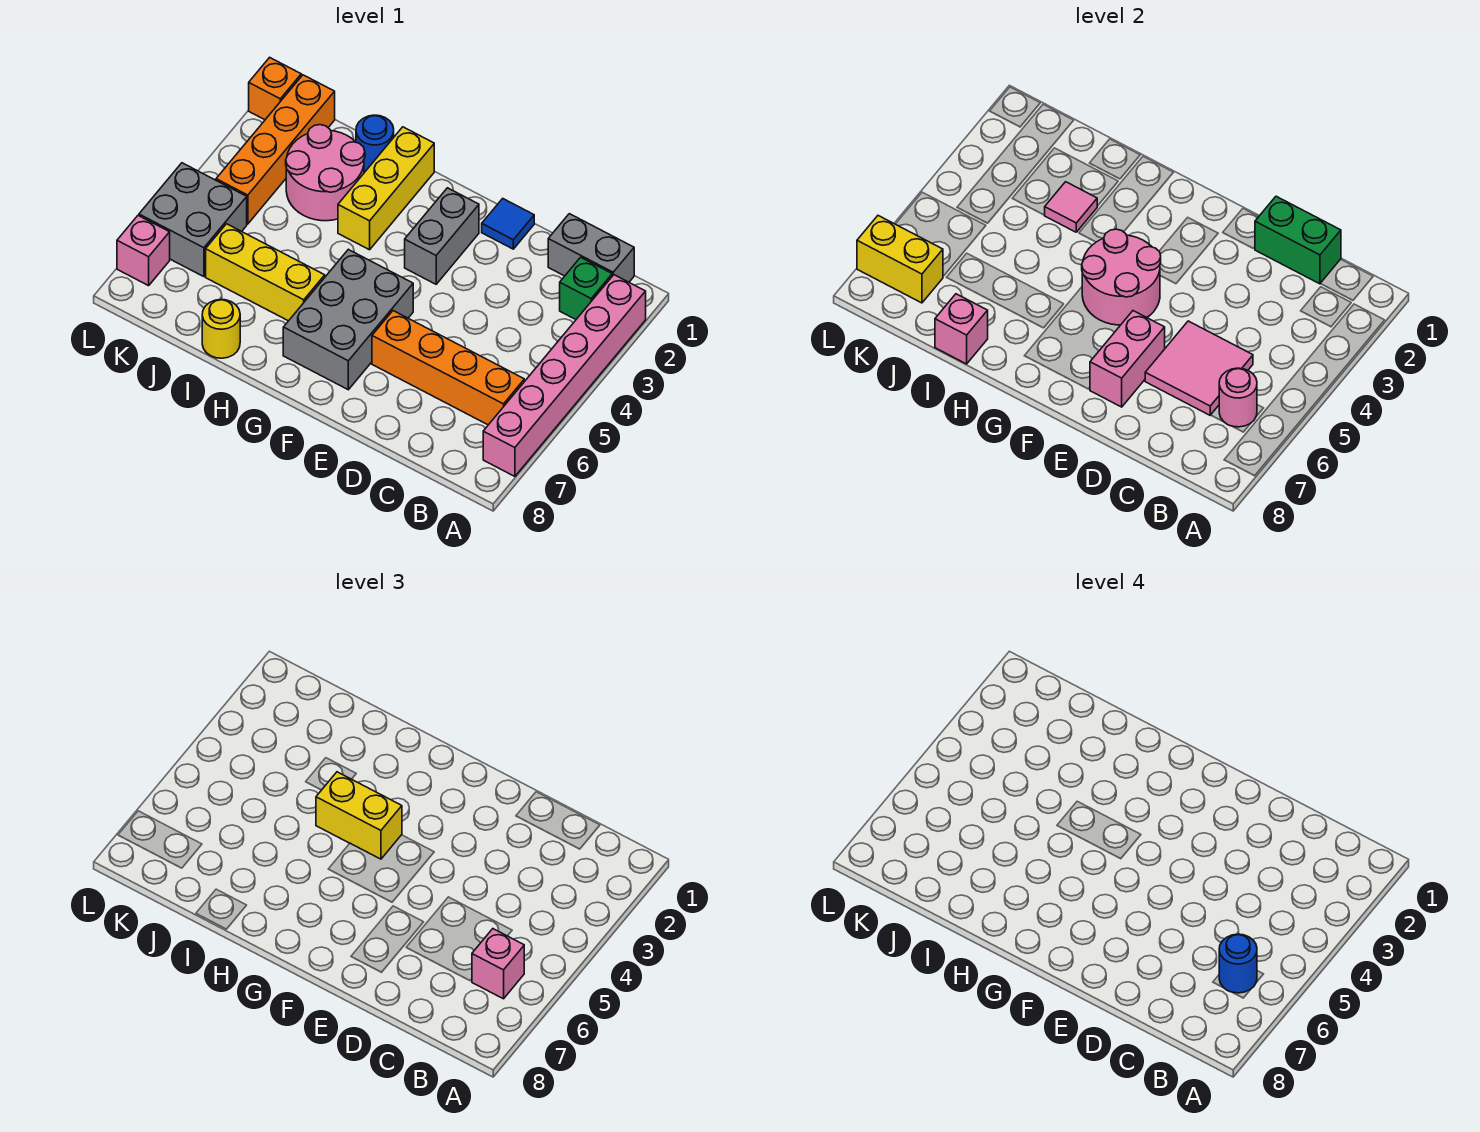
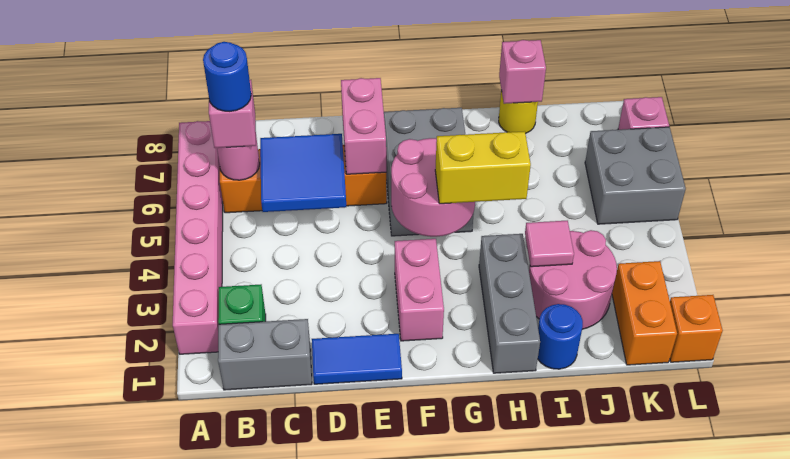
green brick C1:D1 level 2 -> none
pink tile C5:D6 level 2 -> blue tile C5:D6 level 2
blue tile E1 level 1 -> blue tile D1:E1 level 1
grey brick F2:F3 level 1 -> pink brick F2:F3 level 1
yellow brick H1:H3 level 1 -> grey brick H1:H3 level 1
yellow brick H6:J6 level 1 -> none
orange brick K1:K4 level 1 -> orange brick K1:K2 level 1
yellow brick K7:L7 level 2 -> none

